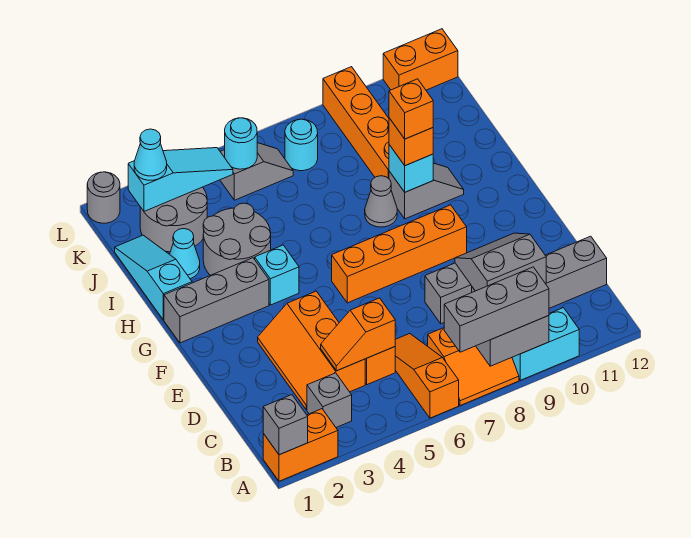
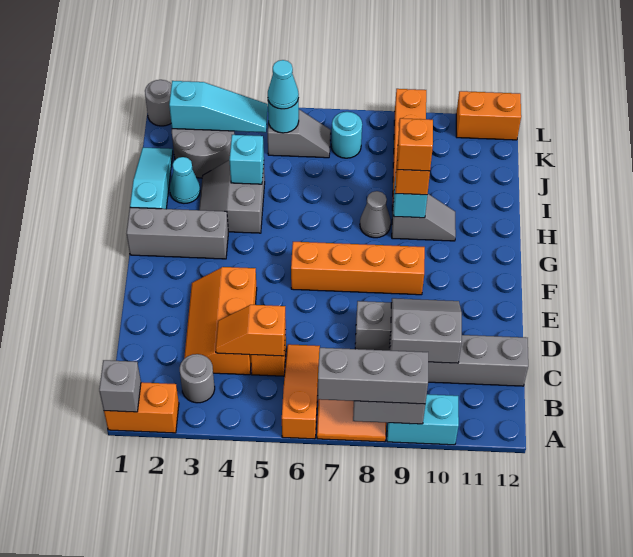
grey brick B3 level 1 -> grey round brick B3 level 1
cyan brick G4 level 1 -> cyan brick I4 level 2
grey round brick H3:I4 level 1 -> grey slope H3:I4 level 1 top 4
cyan cone K2 level 3 -> cyan cone K5 level 3

